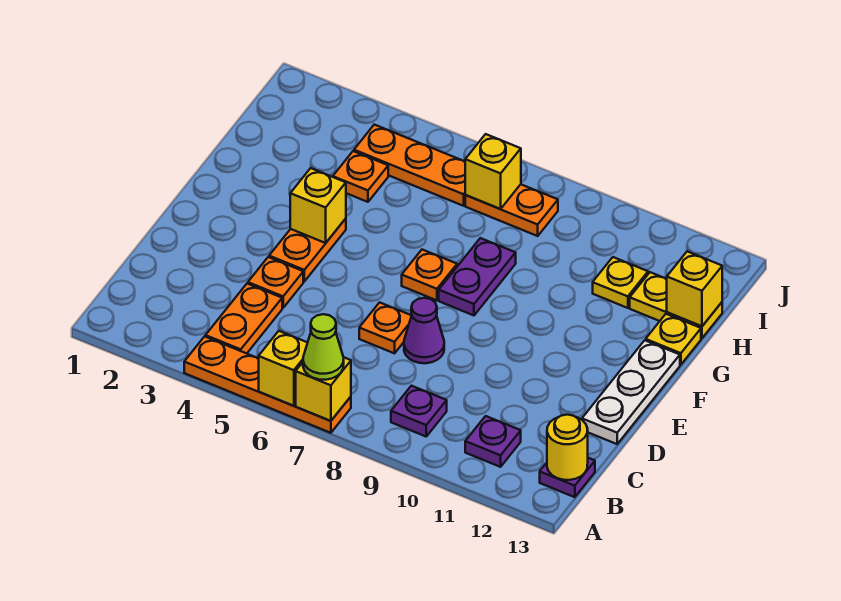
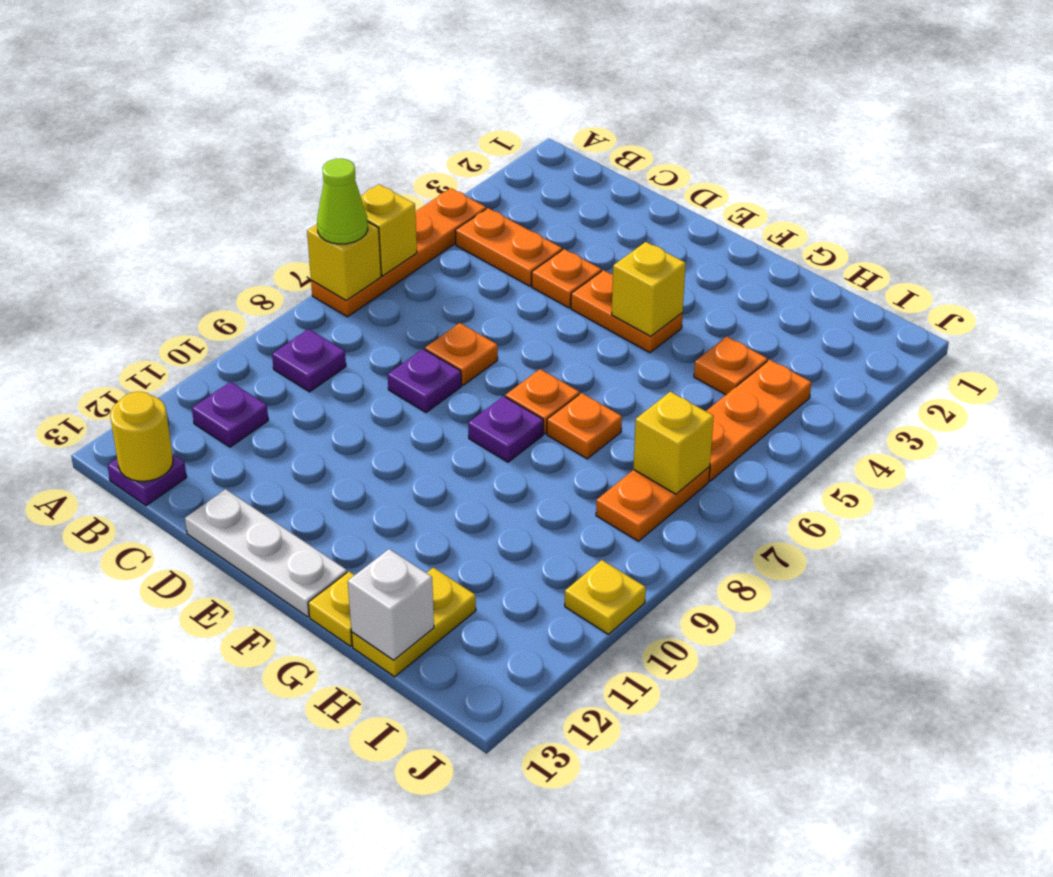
purple cone D8 level 1 -> purple plate D8 level 1
purple plate F8:G8 level 1 -> purple plate F8 level 1
none -> orange plate G7 level 1
yellow plate H11 level 1 -> yellow plate J10 level 1
yellow brick H13 level 2 -> white brick H13 level 2

